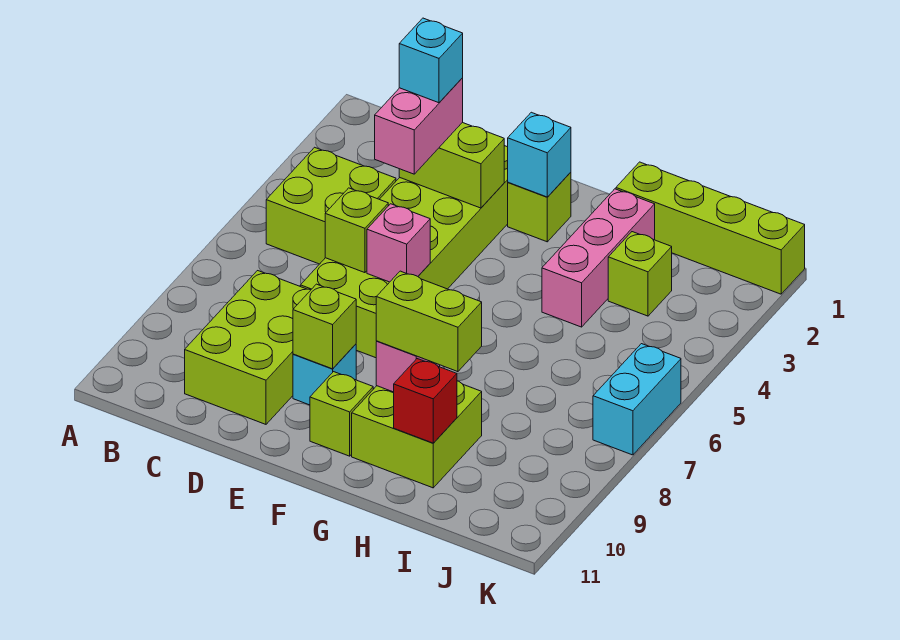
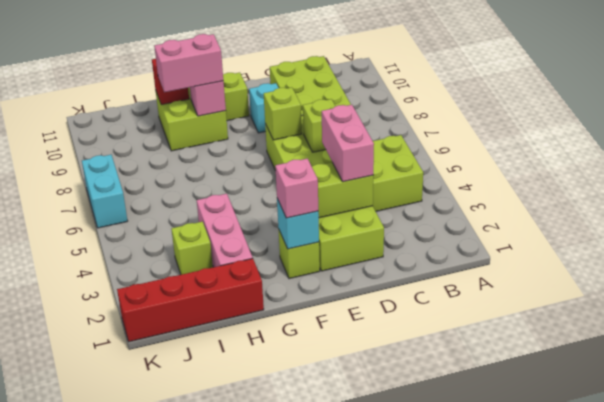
cyan brick D3 level 4 -> none
pink brick E6 level 2 -> pink brick F2 level 3
lime brick E9 level 2 -> lime brick E7 level 2
lime brick G9:H9 level 3 -> pink brick G9:H9 level 3
lime brick H1:K1 level 1 -> red brick H1:K1 level 1

